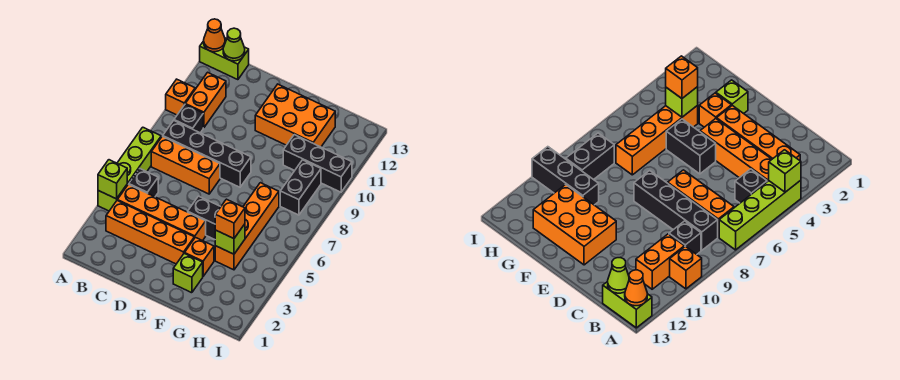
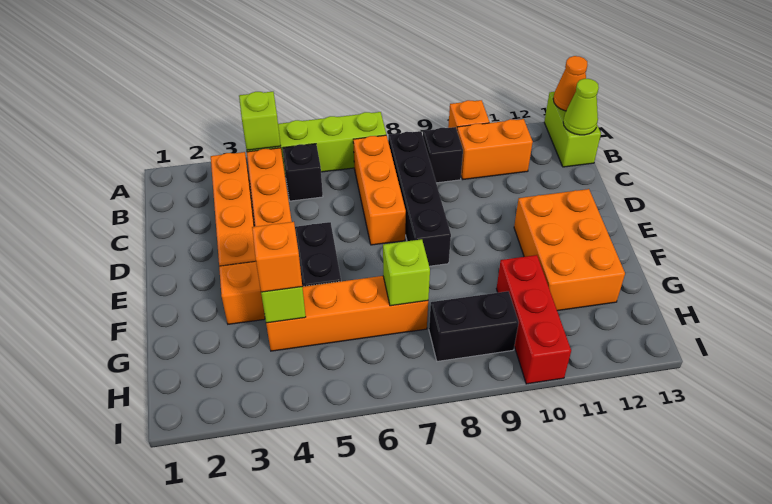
lime brick F2 level 1 -> lime brick G7 level 2
black brick G10:I10 level 1 -> red brick G10:I10 level 1

